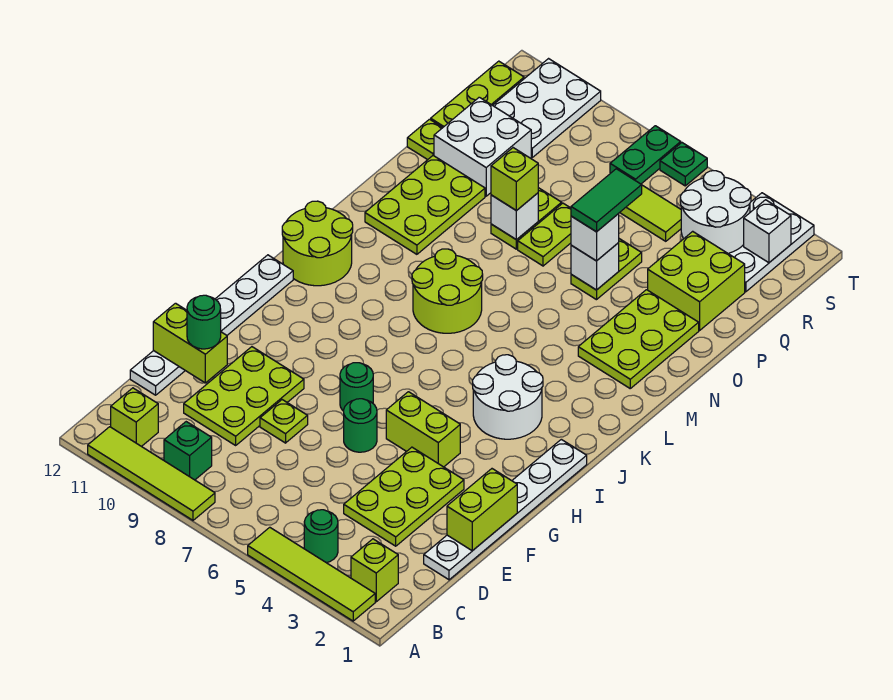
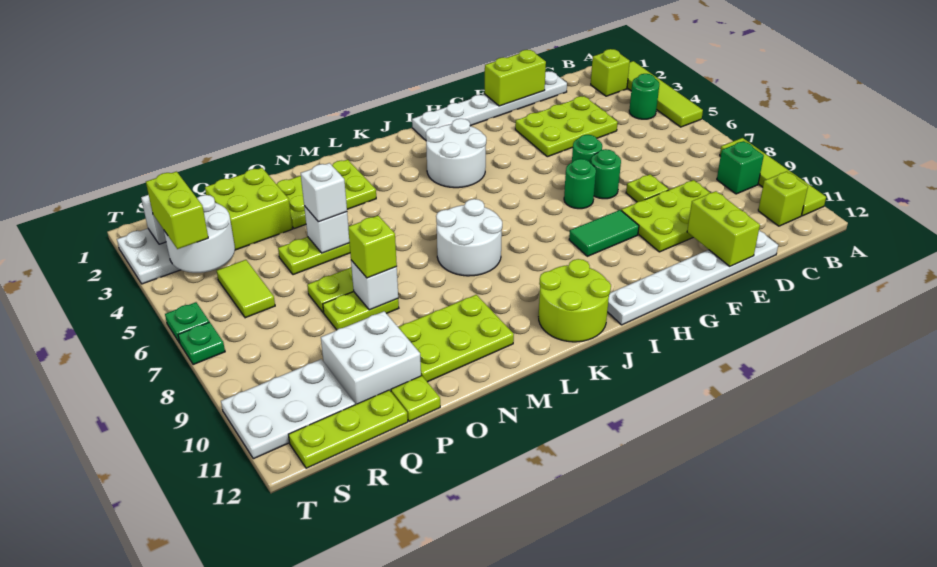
green round brick E11 level 3 -> green round brick F7 level 1
lime brick G4:G5 level 1 -> lime brick S3:S4 level 3
lime round brick K7:L8 level 1 -> white round brick K7:L8 level 1
green tile O5:P5 level 4 -> green tile G9:H9 level 1
green plate S7:T7 level 1 -> green plate T7 level 1

